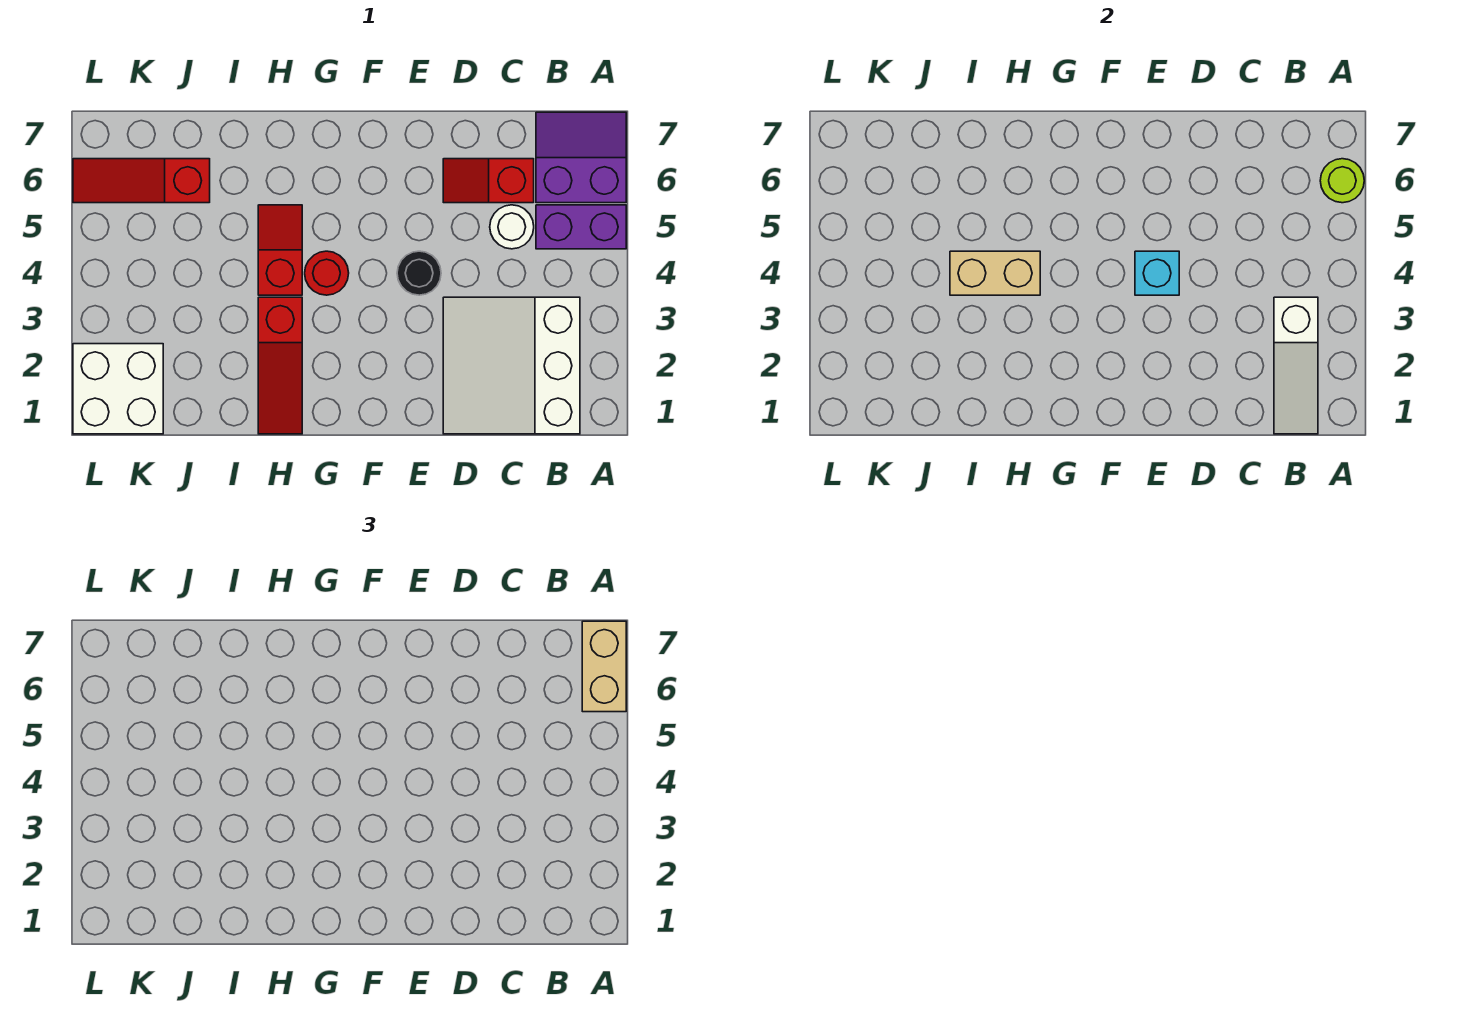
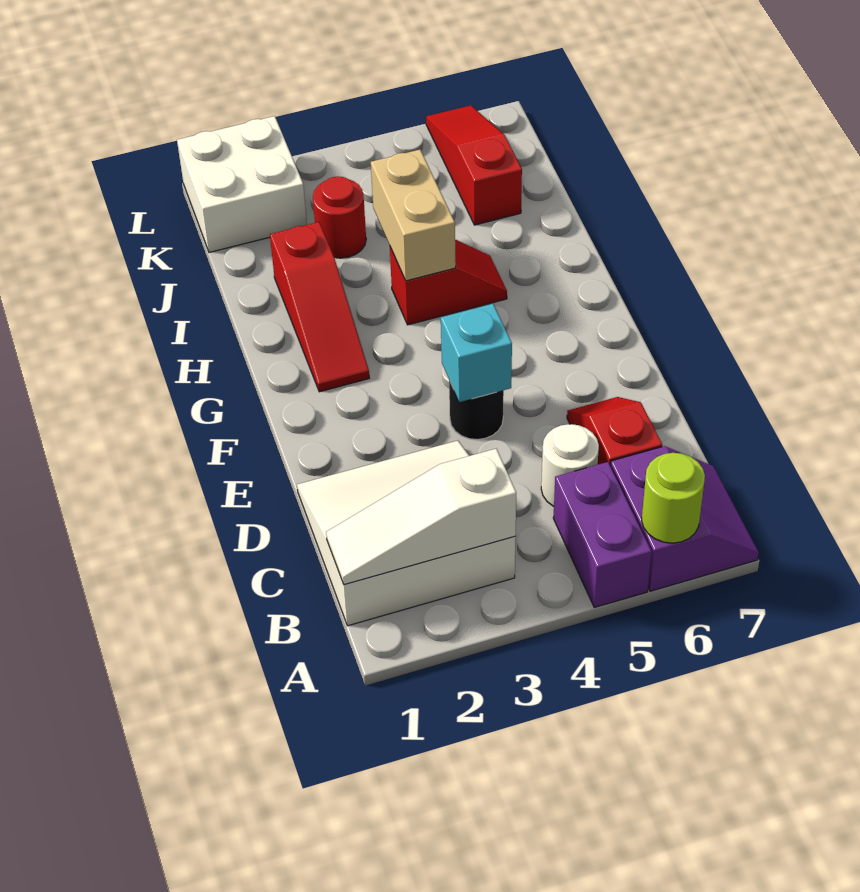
tan brick A6:A7 level 3 -> none
red round brick G4 level 1 -> red round brick J3 level 1
red slope H1:H3 level 1 top 3 -> red slope G2:I2 level 1 top I

